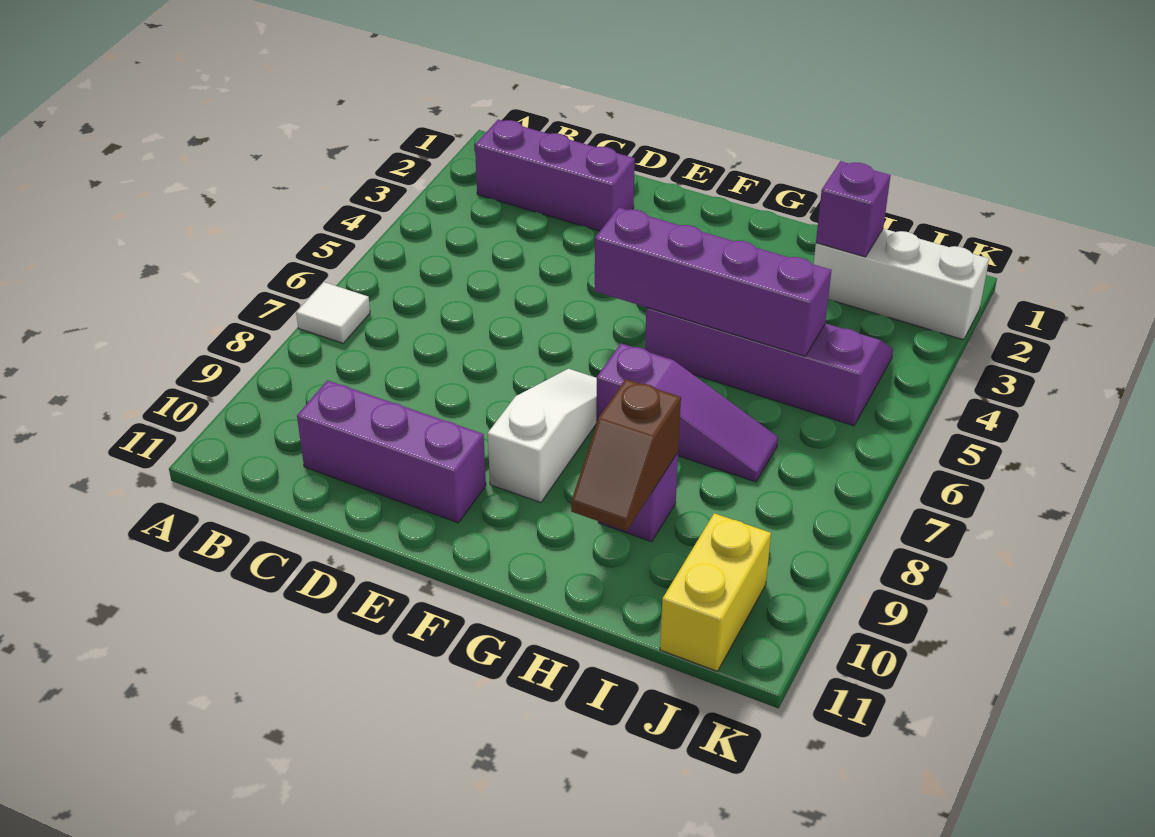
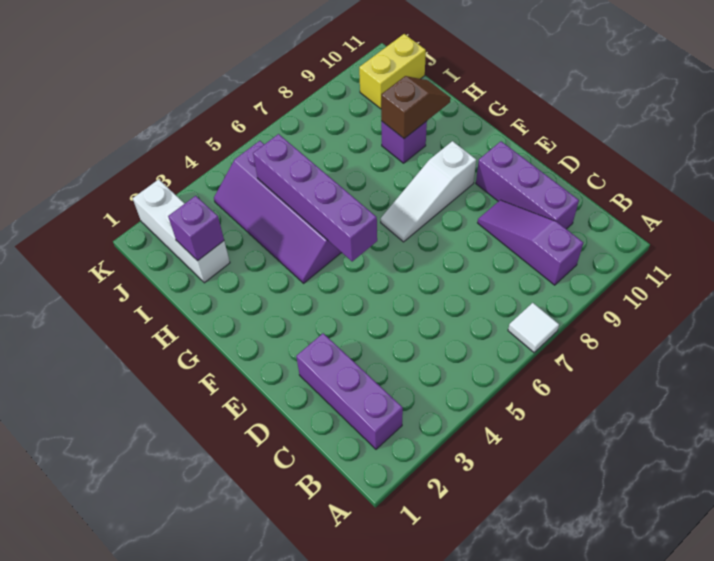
purple slope G7:I7 level 1 top G -> purple slope B9:D9 level 1 top B

